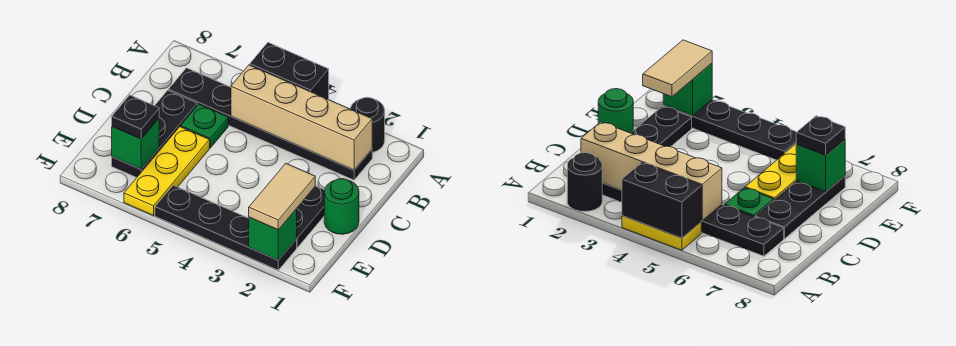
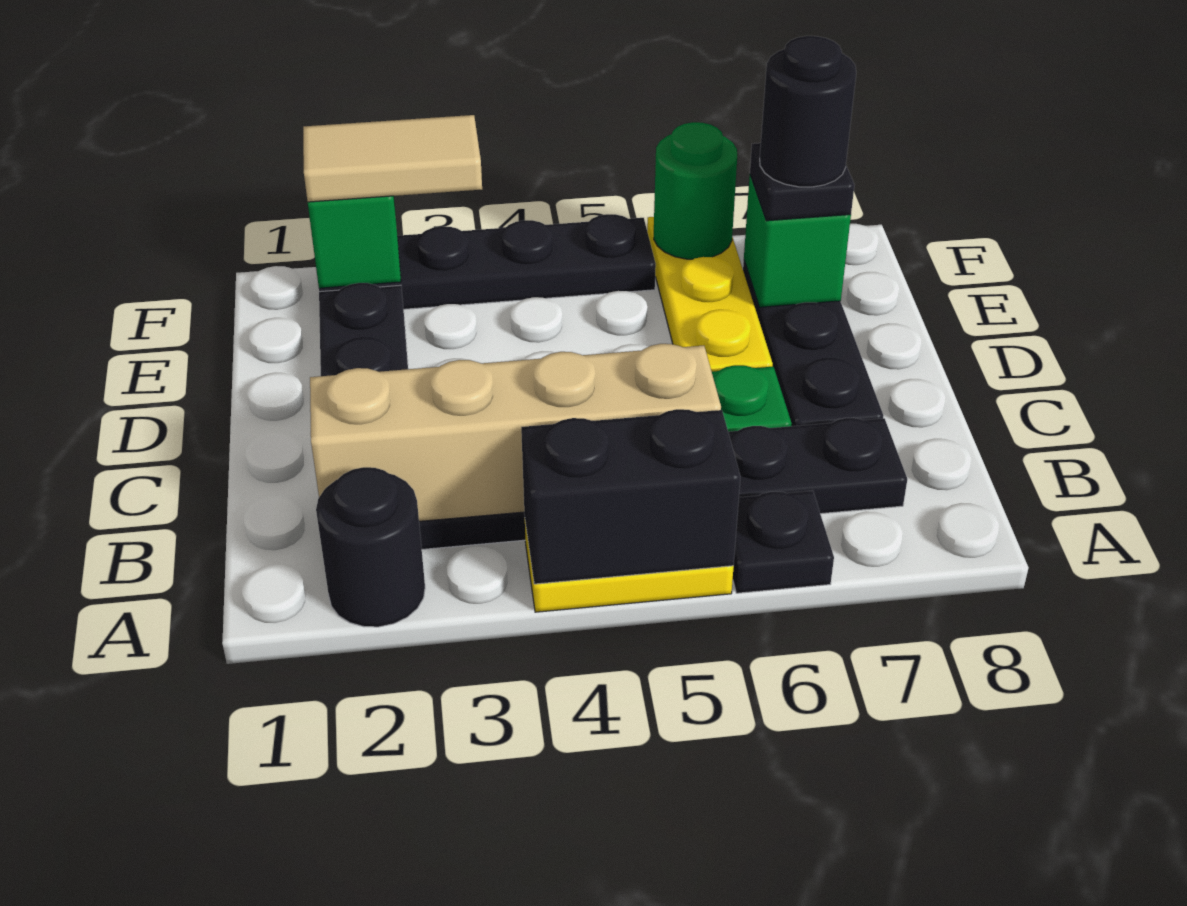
none -> black plate A6 level 1
green round brick D1 level 1 -> green round brick F6 level 2
tan tile E2:F2 level 3 -> tan tile F2:F3 level 3
none -> black round brick E7 level 4

